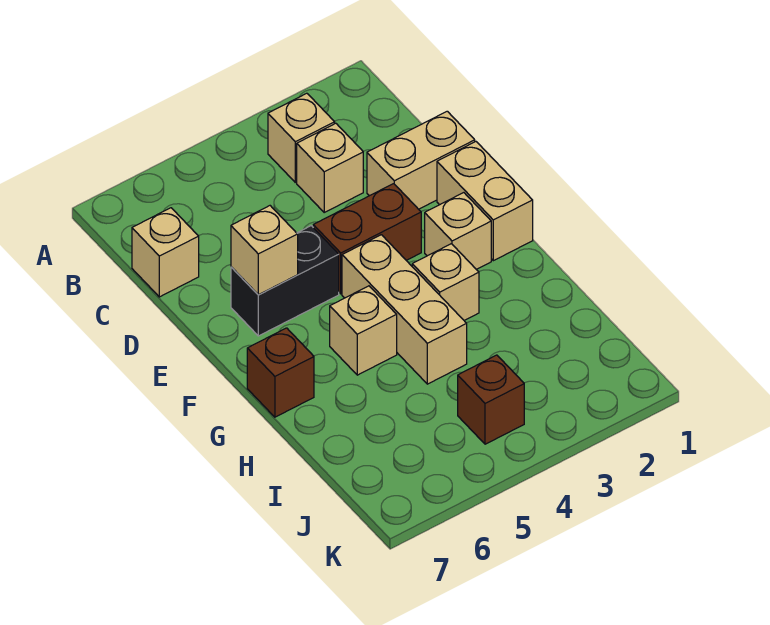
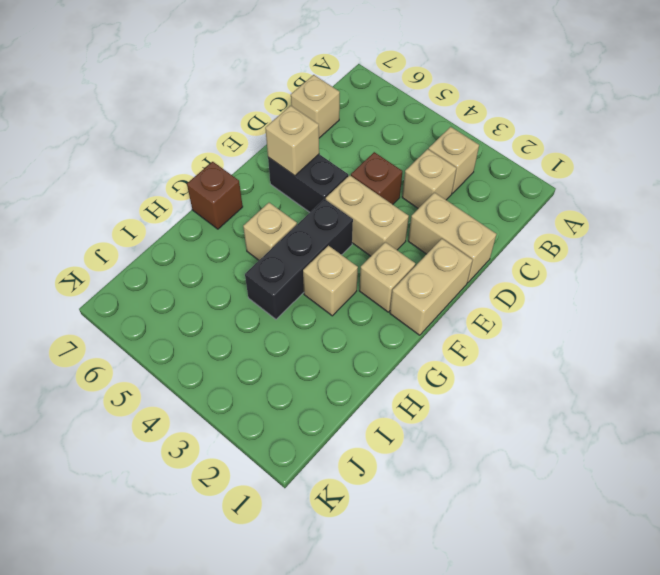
brown brick E3:E4 level 1 -> tan brick E3:E4 level 1
tan brick F4:H4 level 1 -> black brick F4:H4 level 1
brown brick J4 level 1 -> brown brick D4 level 1

